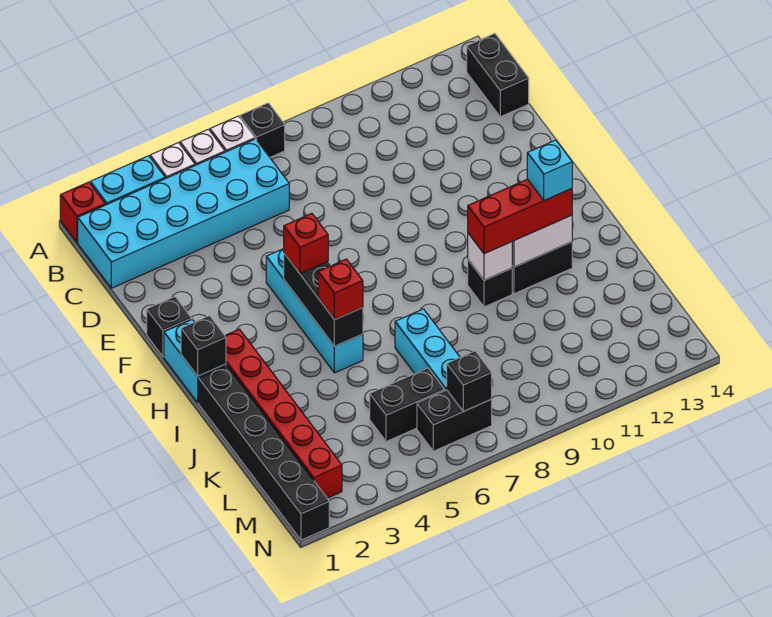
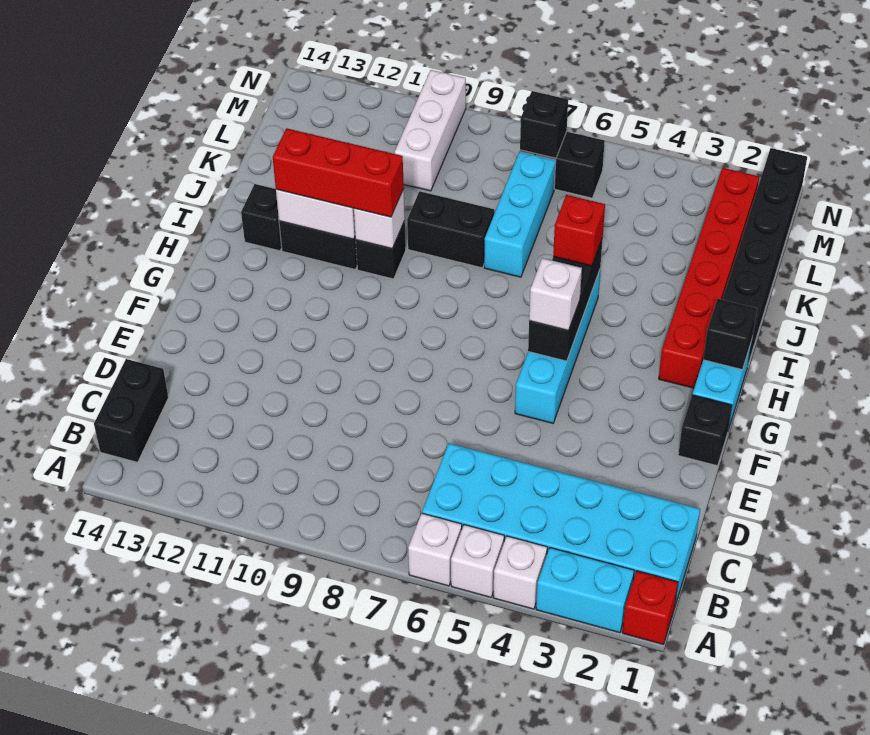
black brick A7 level 1 -> black brick I13 level 1
red brick G5 level 3 -> white brick G5 level 3
cyan brick I12 level 4 -> none
black brick L5:L6 level 1 -> black brick J8:J9 level 1
none -> white brick L10:N10 level 1

